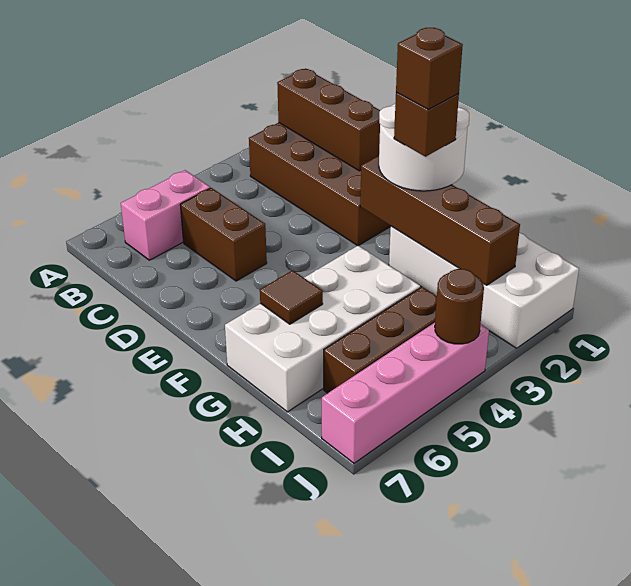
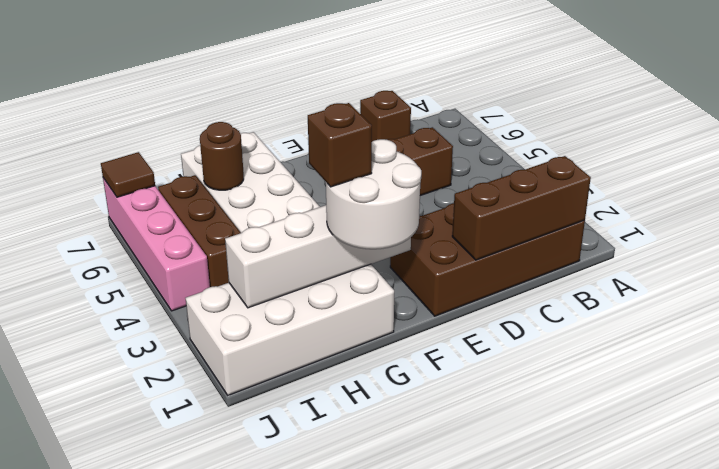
pink brick B5:B6 level 1 -> none
brown brick F2:I2 level 2 -> white brick F2:I2 level 2
brown brick G2 level 5 -> brown brick C7 level 1
brown tile G6 level 2 -> brown tile J7 level 2
brown round brick J4 level 2 -> brown round brick H6 level 2

